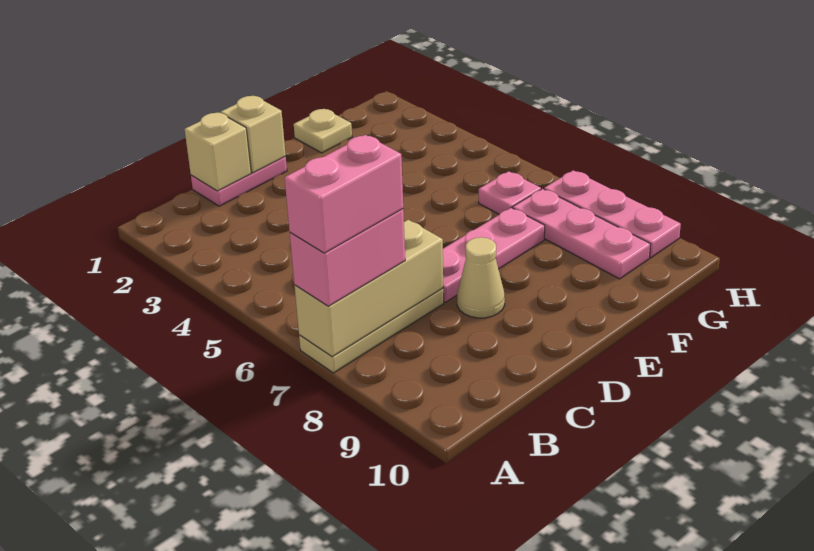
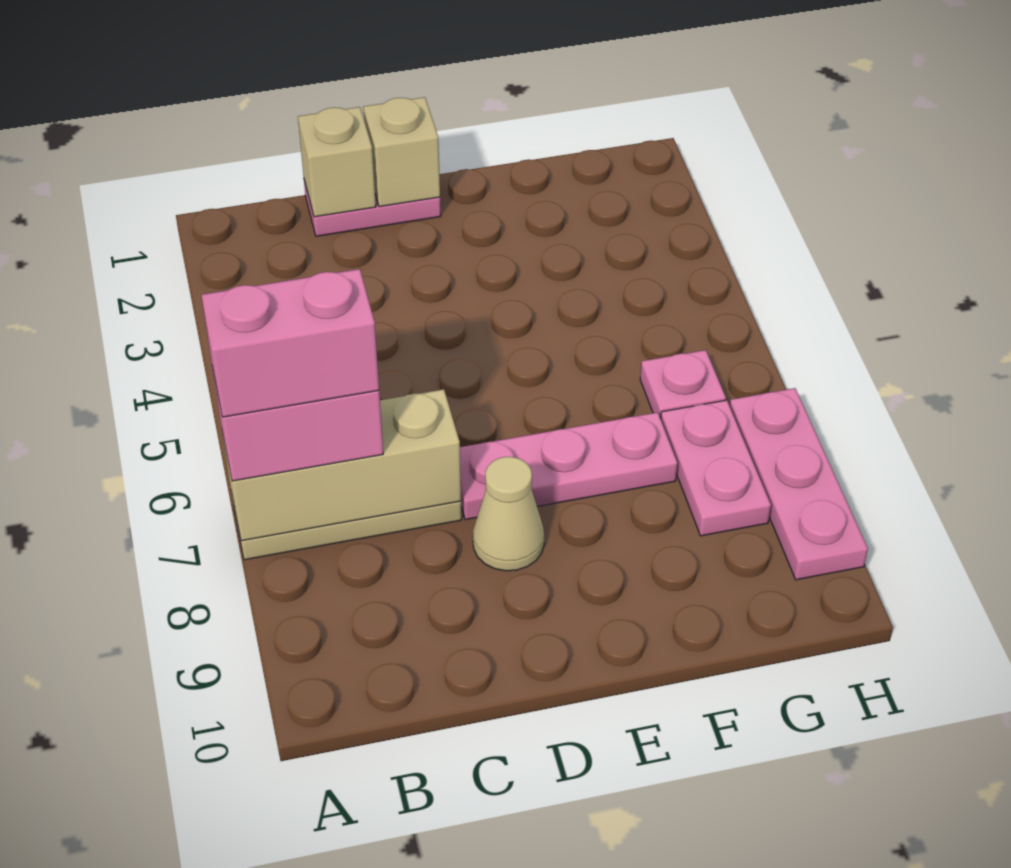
tan plate F1 level 1 -> none
pink plate G7:G9 level 1 -> pink plate G7:G8 level 1

